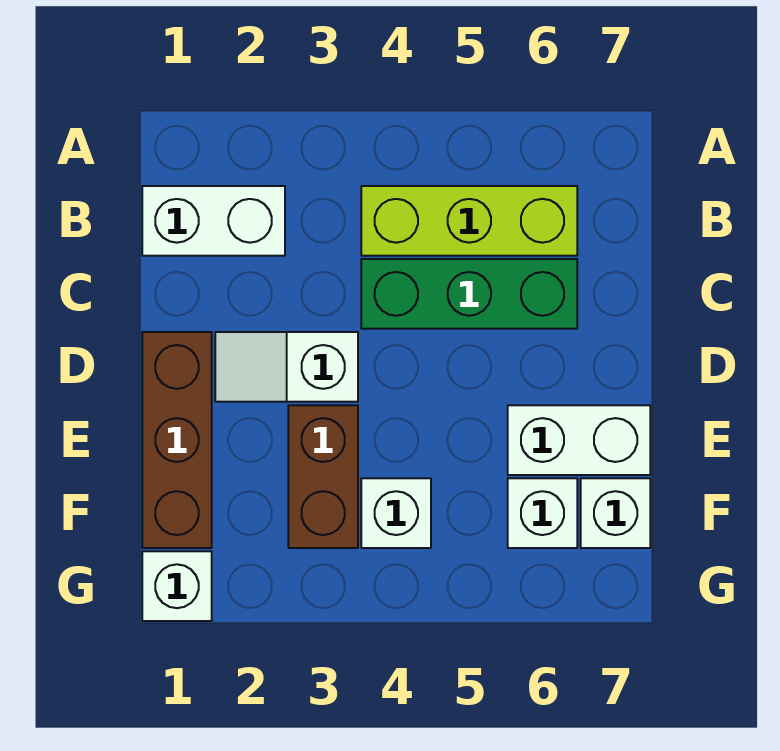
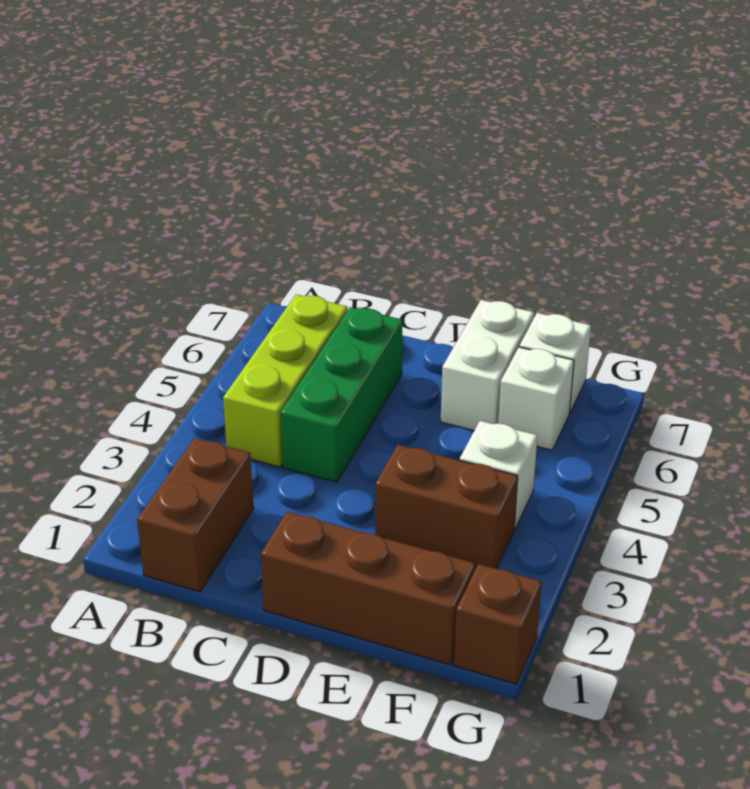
white brick B1:B2 level 1 -> brown brick B1:B2 level 1
white slope D2:D3 level 1 top 3 -> none
white brick G1 level 1 -> brown brick G1 level 1

